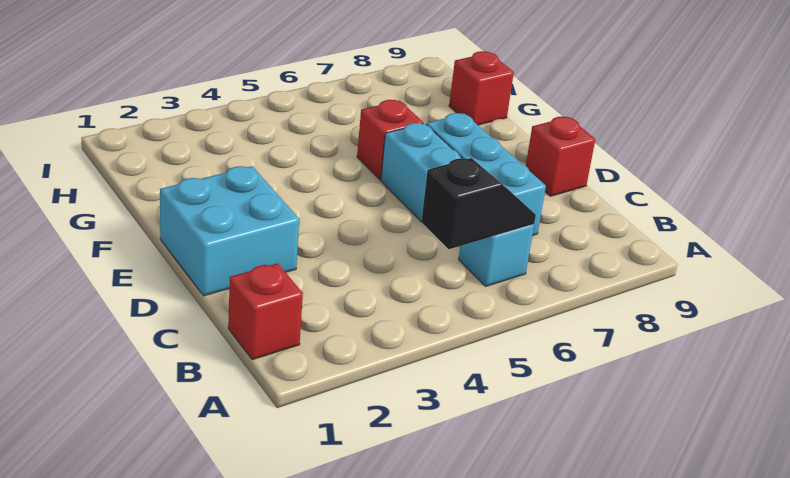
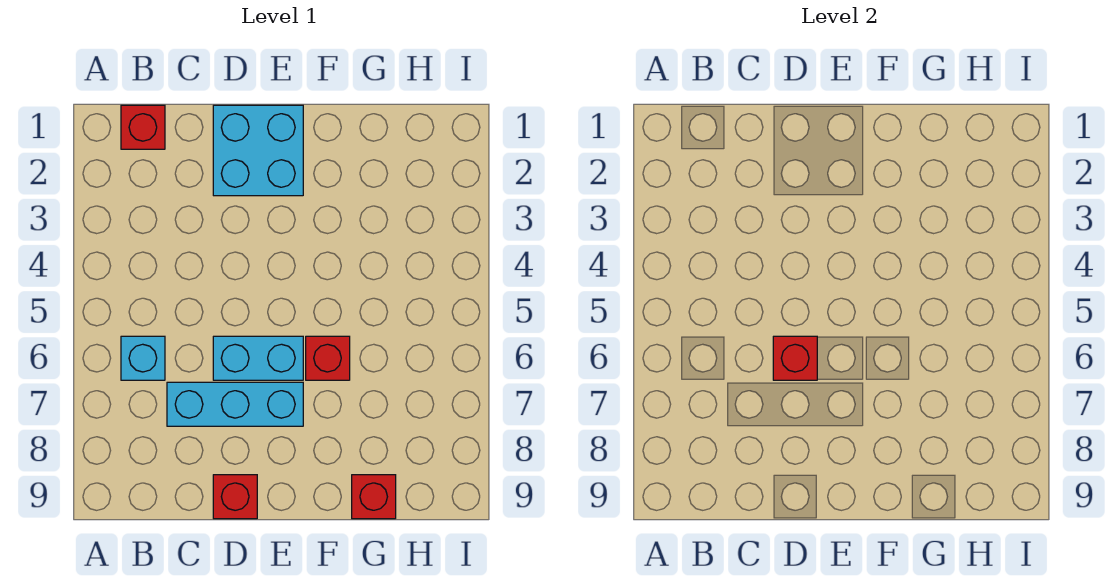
black slope B5:B6 level 2 top 5 -> none
none -> red brick D6 level 2

